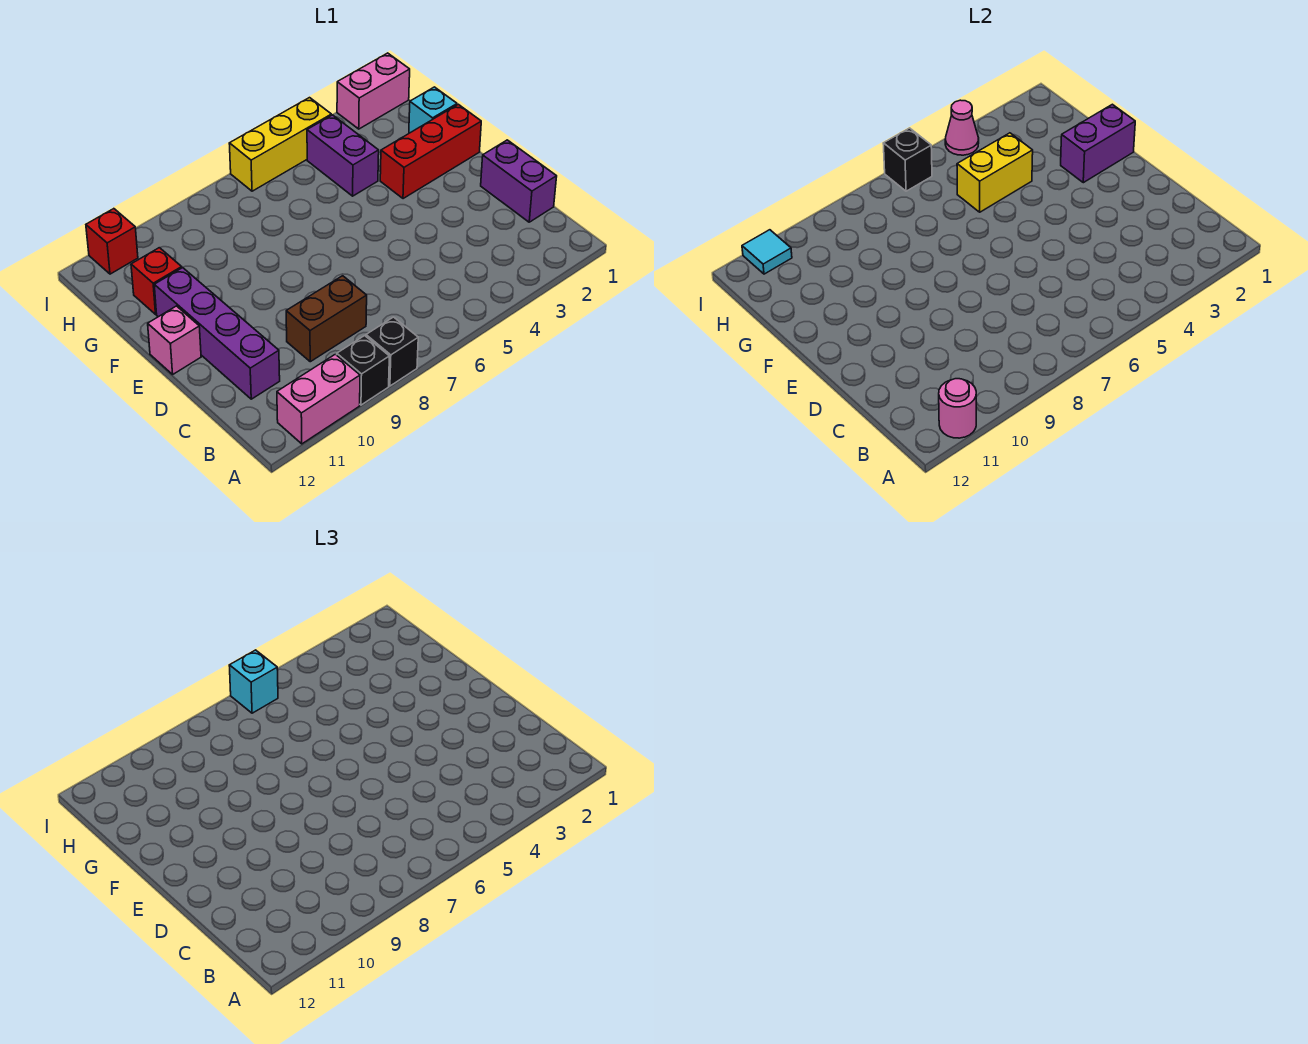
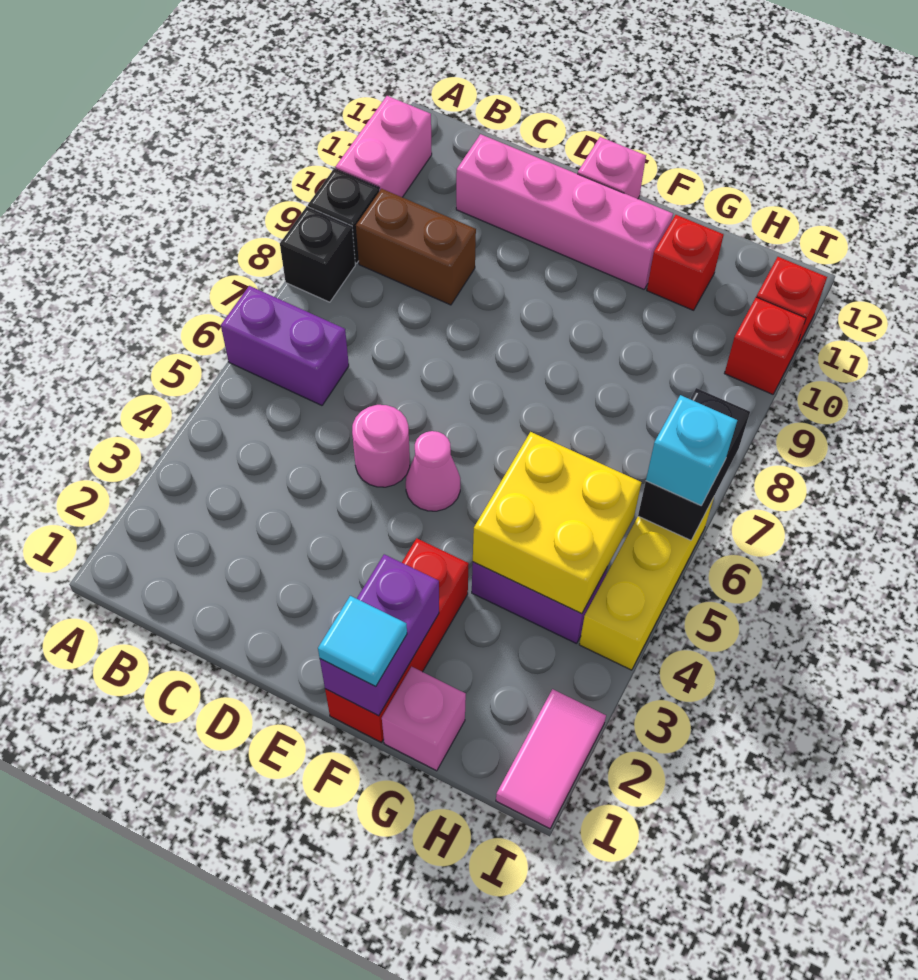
pink round brick A11 level 2 -> pink round brick D5 level 1
purple brick C1:D1 level 1 -> purple brick A6:B6 level 1
brown brick C8:C9 level 1 -> brown brick B9:C9 level 1
purple brick C11:F11 level 1 -> pink brick C11:F11 level 1
cyan brick G1 level 1 -> pink brick G1 level 1
yellow brick G4:G5 level 2 -> yellow brick G4:H5 level 2
pink brick I1:I2 level 1 -> pink tile I1:I2 level 1
pink cone I4 level 2 -> pink cone E5 level 1
black brick I6 level 2 -> black brick I6:I7 level 2
none -> red brick I10 level 1
cyan tile I11 level 2 -> cyan tile F1 level 3

